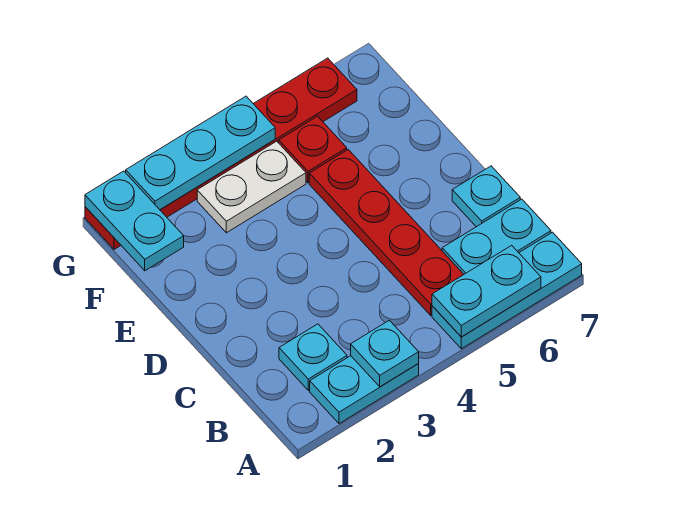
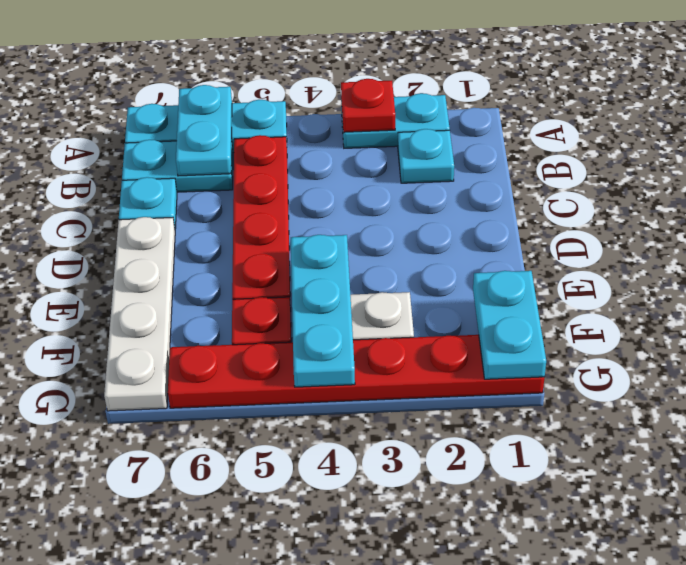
cyan plate A3 level 2 -> red plate A3 level 2
cyan plate A5:A6 level 2 -> cyan plate A6:B6 level 2
none -> white plate D7:G7 level 1
cyan plate G2:G4 level 2 -> cyan plate E4:G4 level 2

